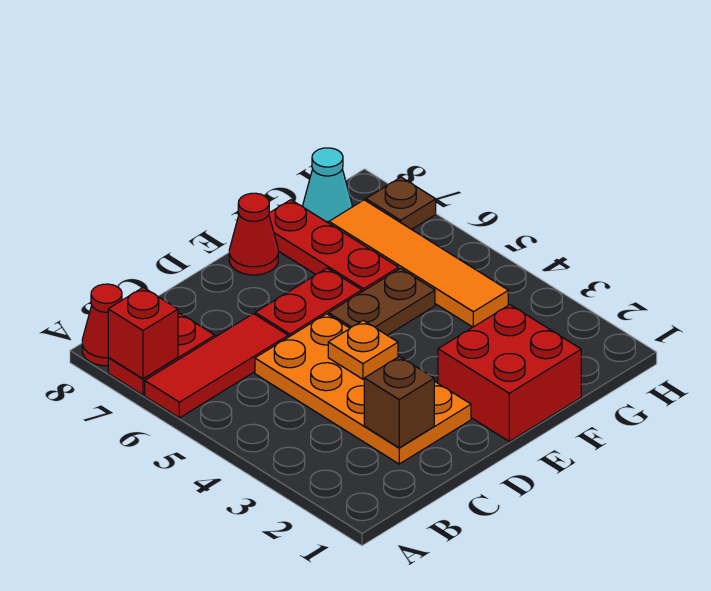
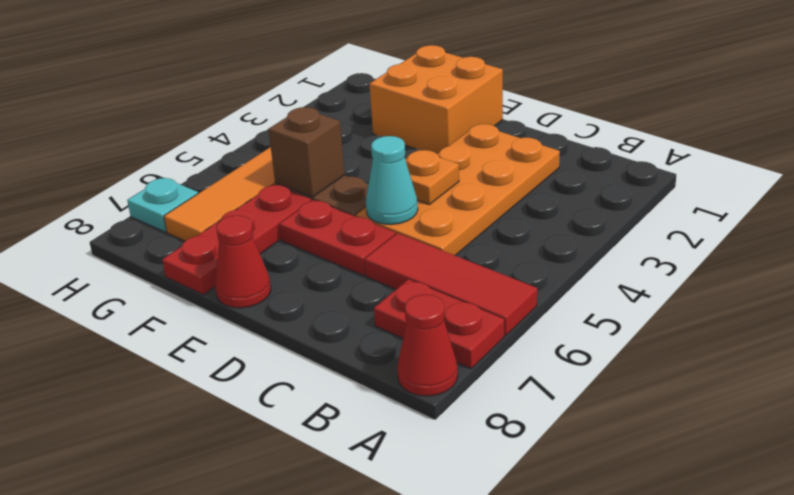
red brick A7 level 2 -> none
brown brick C2 level 2 -> brown brick F5 level 2
red brick E1:F2 level 1 -> orange brick E1:F2 level 1
cyan cone G8 level 1 -> cyan cone D5 level 2
brown plate H7 level 1 -> cyan plate H7 level 1

